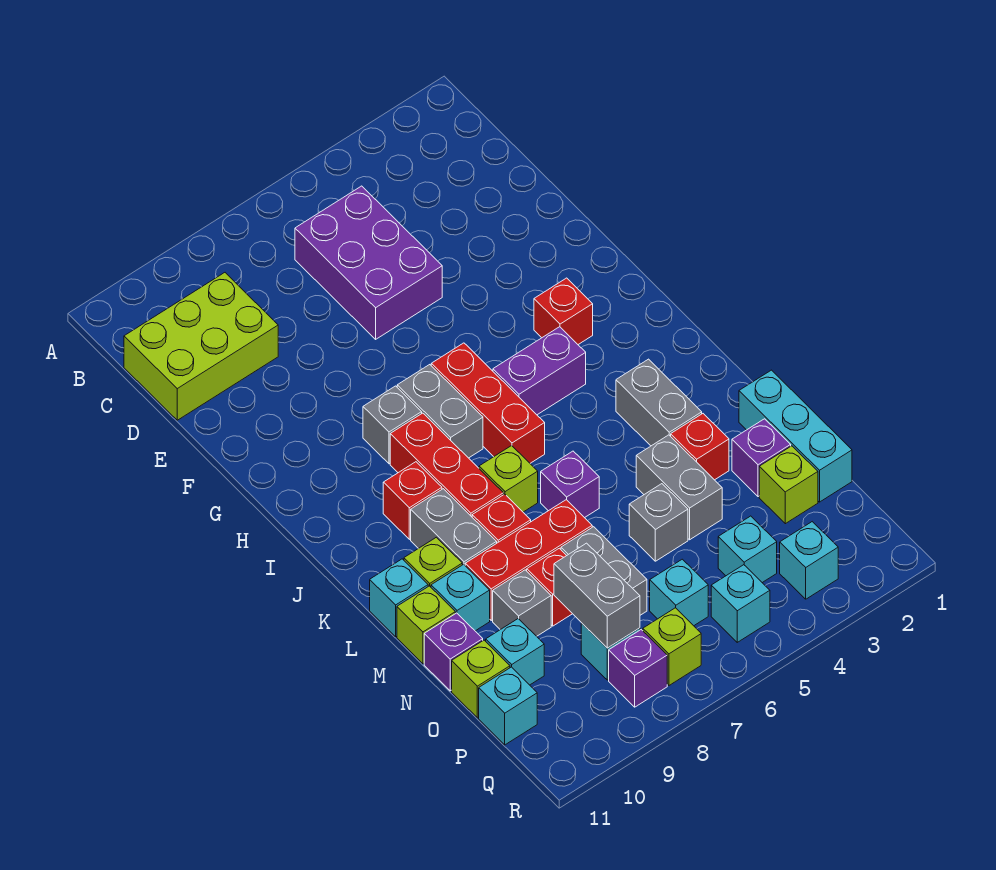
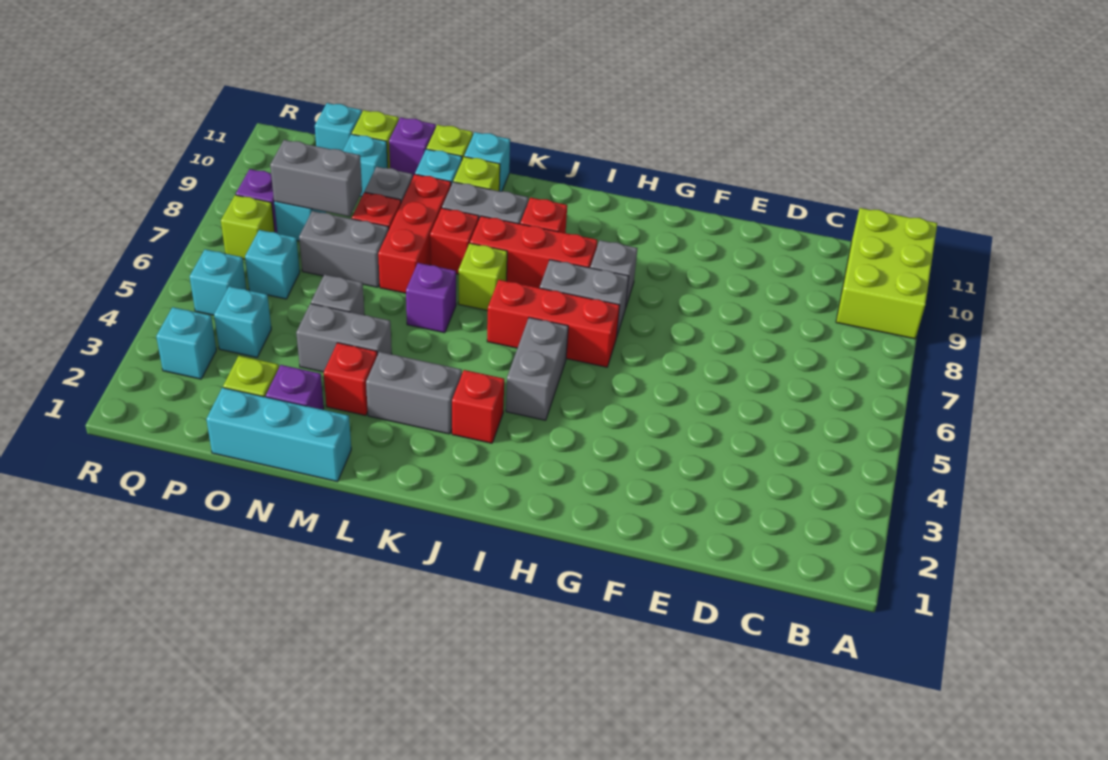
purple brick C5:E6 level 1 -> none
lime brick C9:D11 level 1 -> lime brick A9:B11 level 1
red brick H3 level 1 -> red brick J3 level 1
purple brick I4:I5 level 1 -> grey brick I4:I5 level 1

